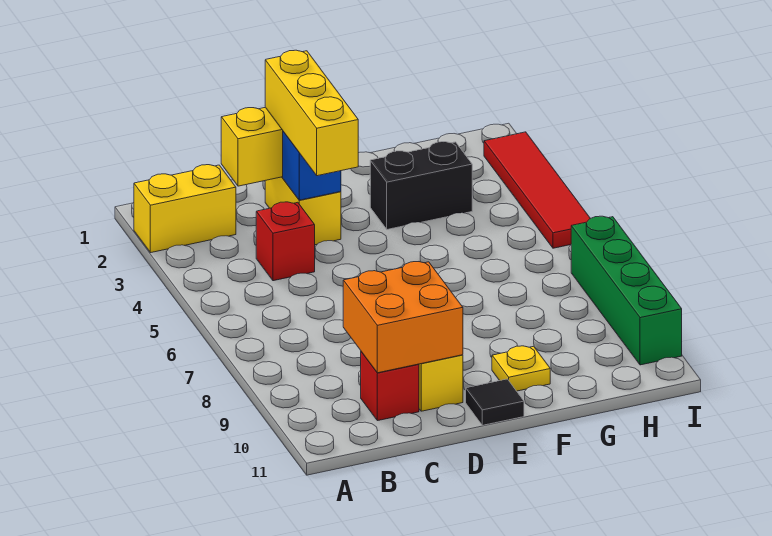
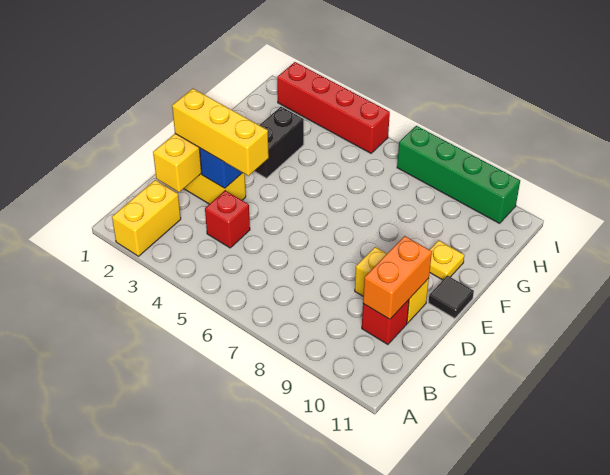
orange brick C9:D10 level 2 -> orange brick C10:D10 level 2
red tile I2:I5 level 1 -> red brick I2:I5 level 1

